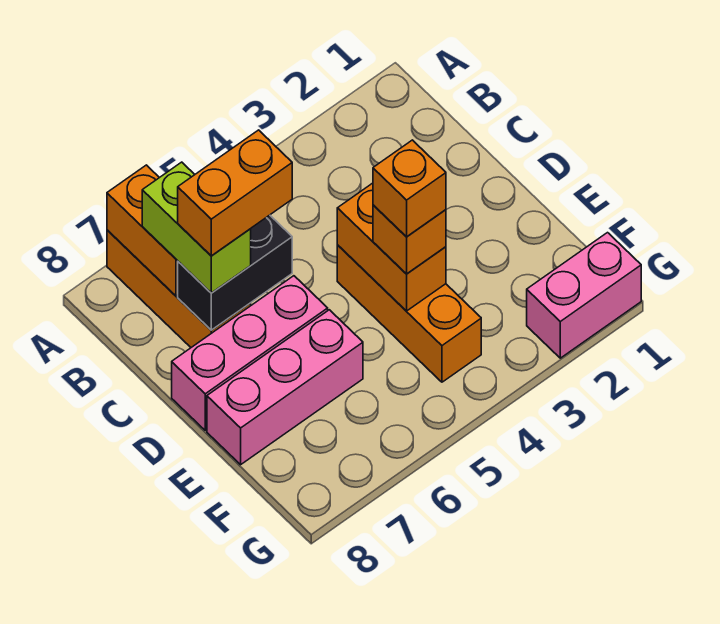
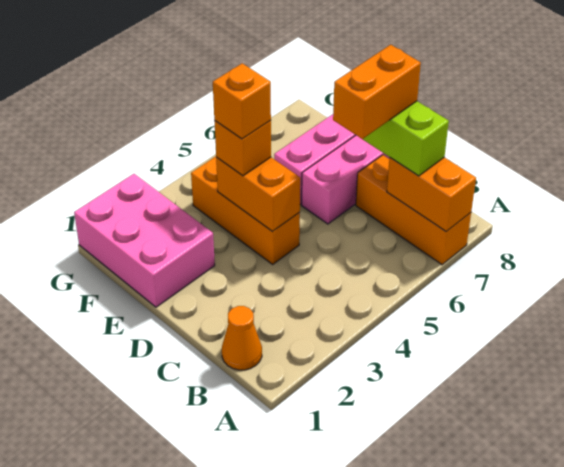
none -> orange cone B1 level 1
black brick C6:C7 level 2 -> none
pink brick G1:G2 level 1 -> pink brick E1:G2 level 1

